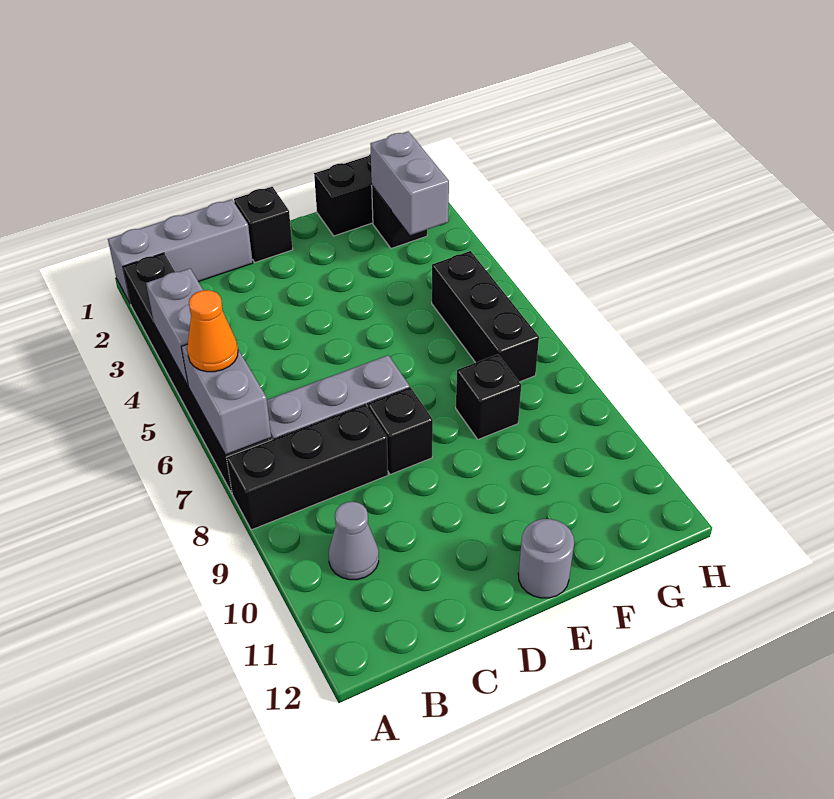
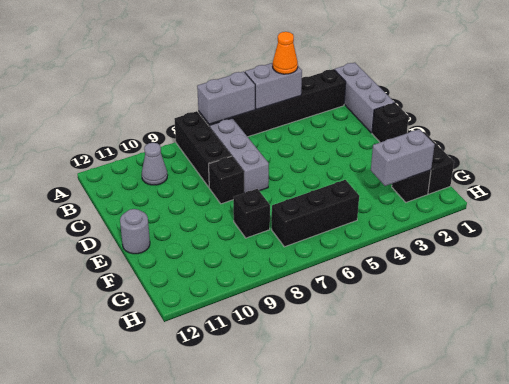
orange cone A6 level 3 -> orange cone A4 level 3

